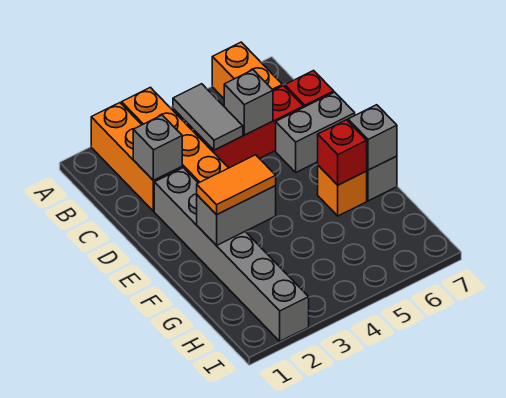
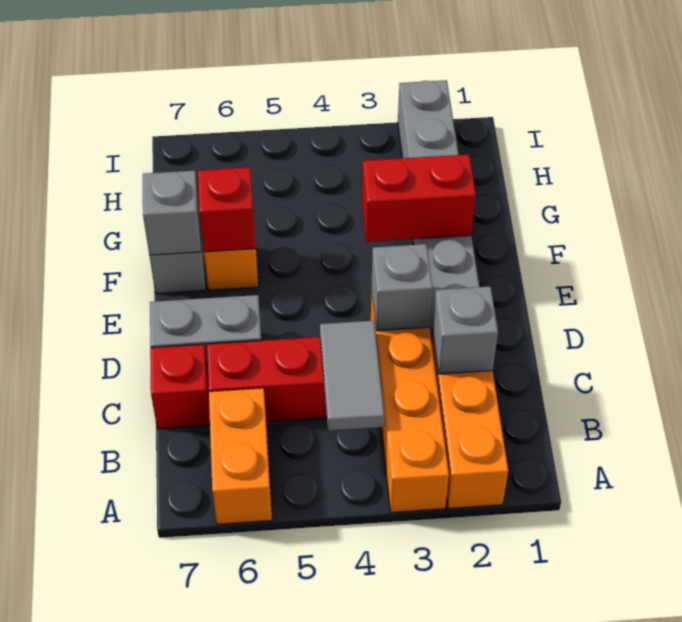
grey brick C5 level 2 -> grey brick D3 level 2
grey brick F2:F3 level 2 -> red brick F2:F3 level 2
orange tile F2:F3 level 3 -> none

